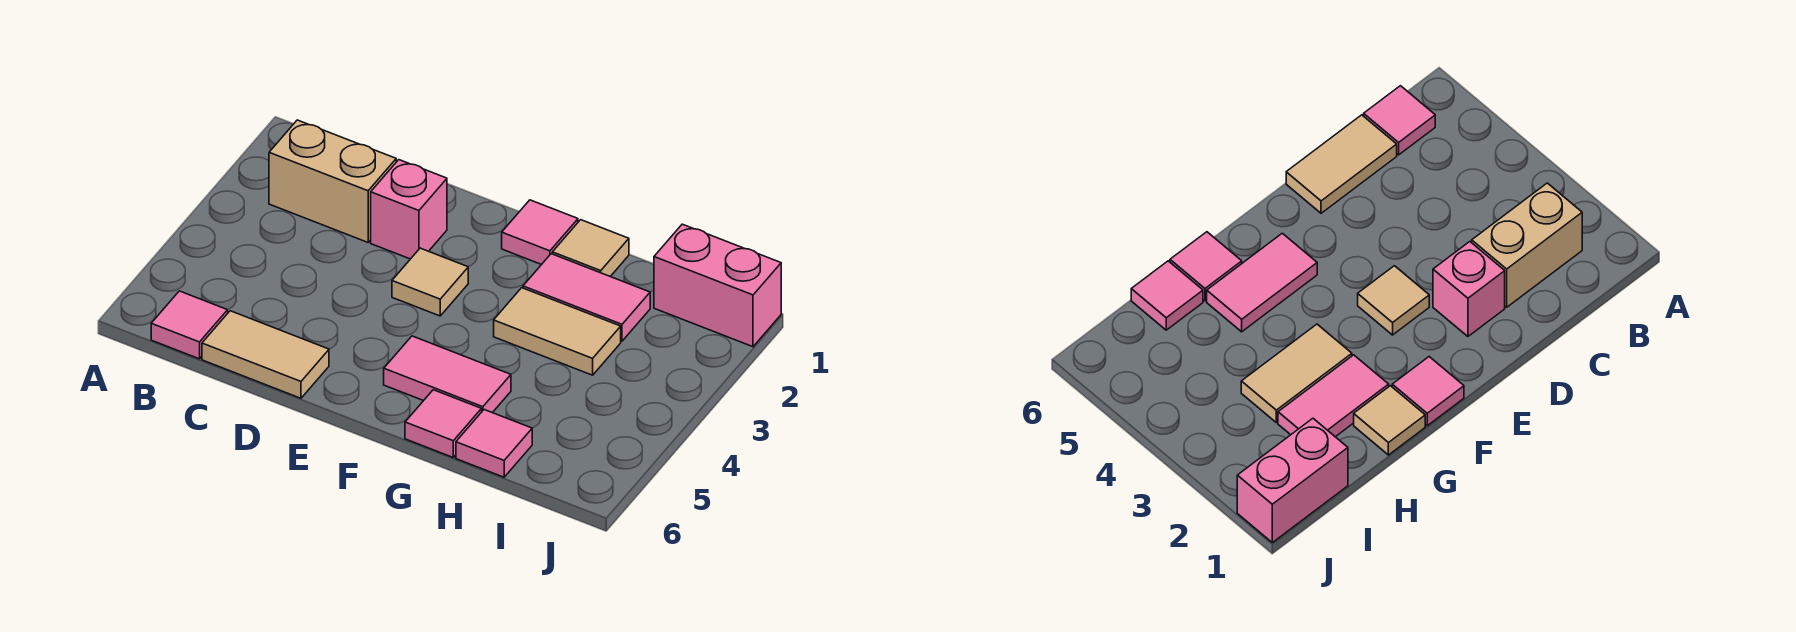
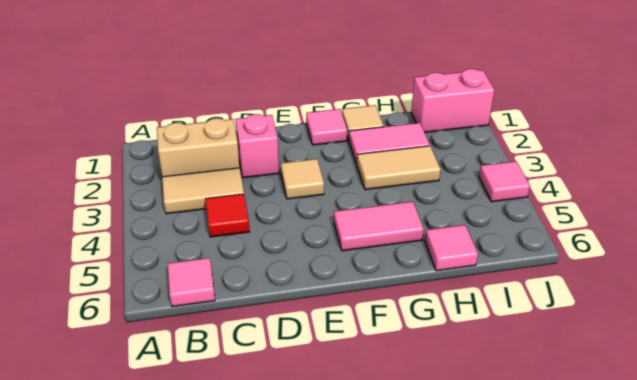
none -> red tile C4 level 1
tan tile C6:D6 level 1 -> tan tile B3:C3 level 1
pink tile G6 level 1 -> pink tile J4 level 1

